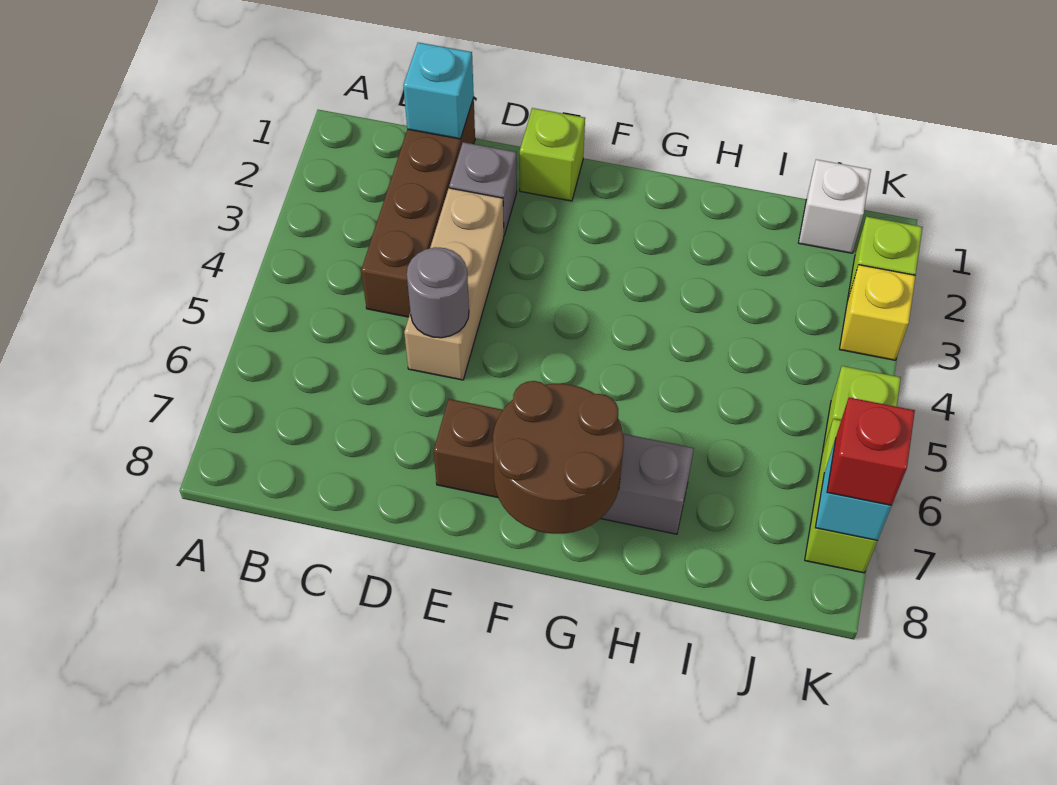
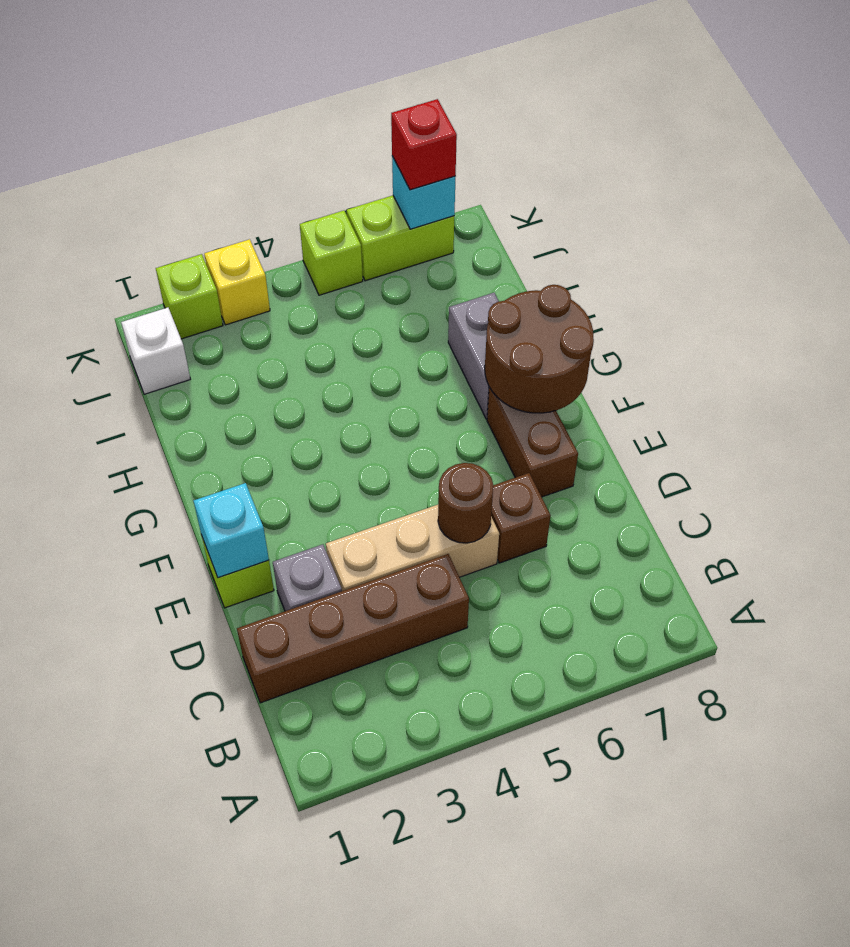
cyan brick C1 level 2 -> cyan brick E1 level 2
grey round brick D5 level 2 -> brown round brick D5 level 2
none -> brown brick D6 level 1

